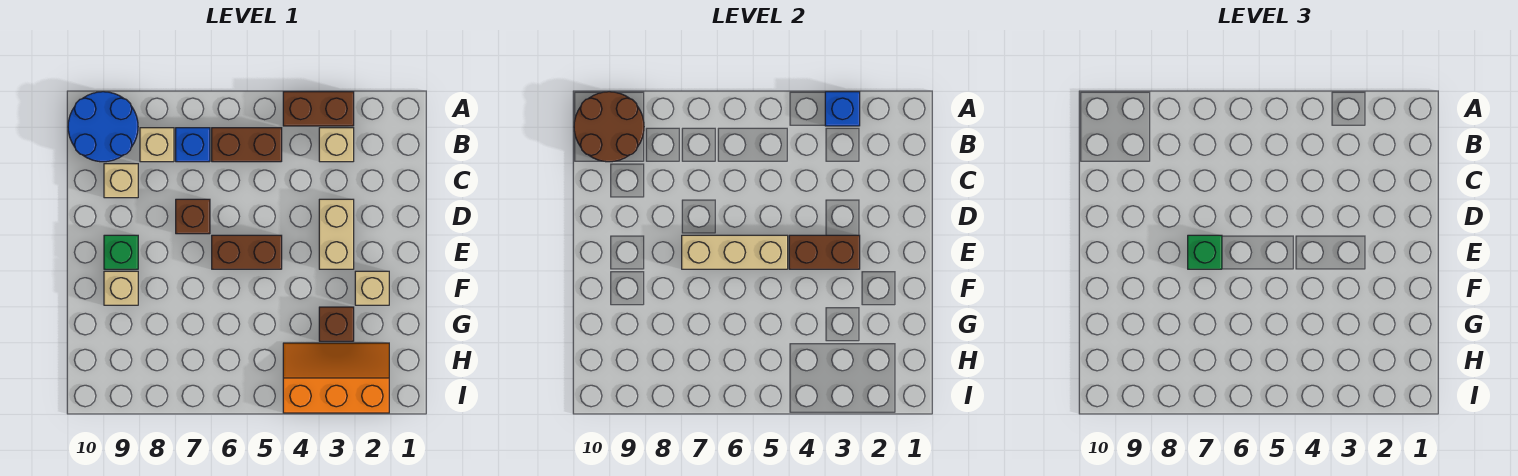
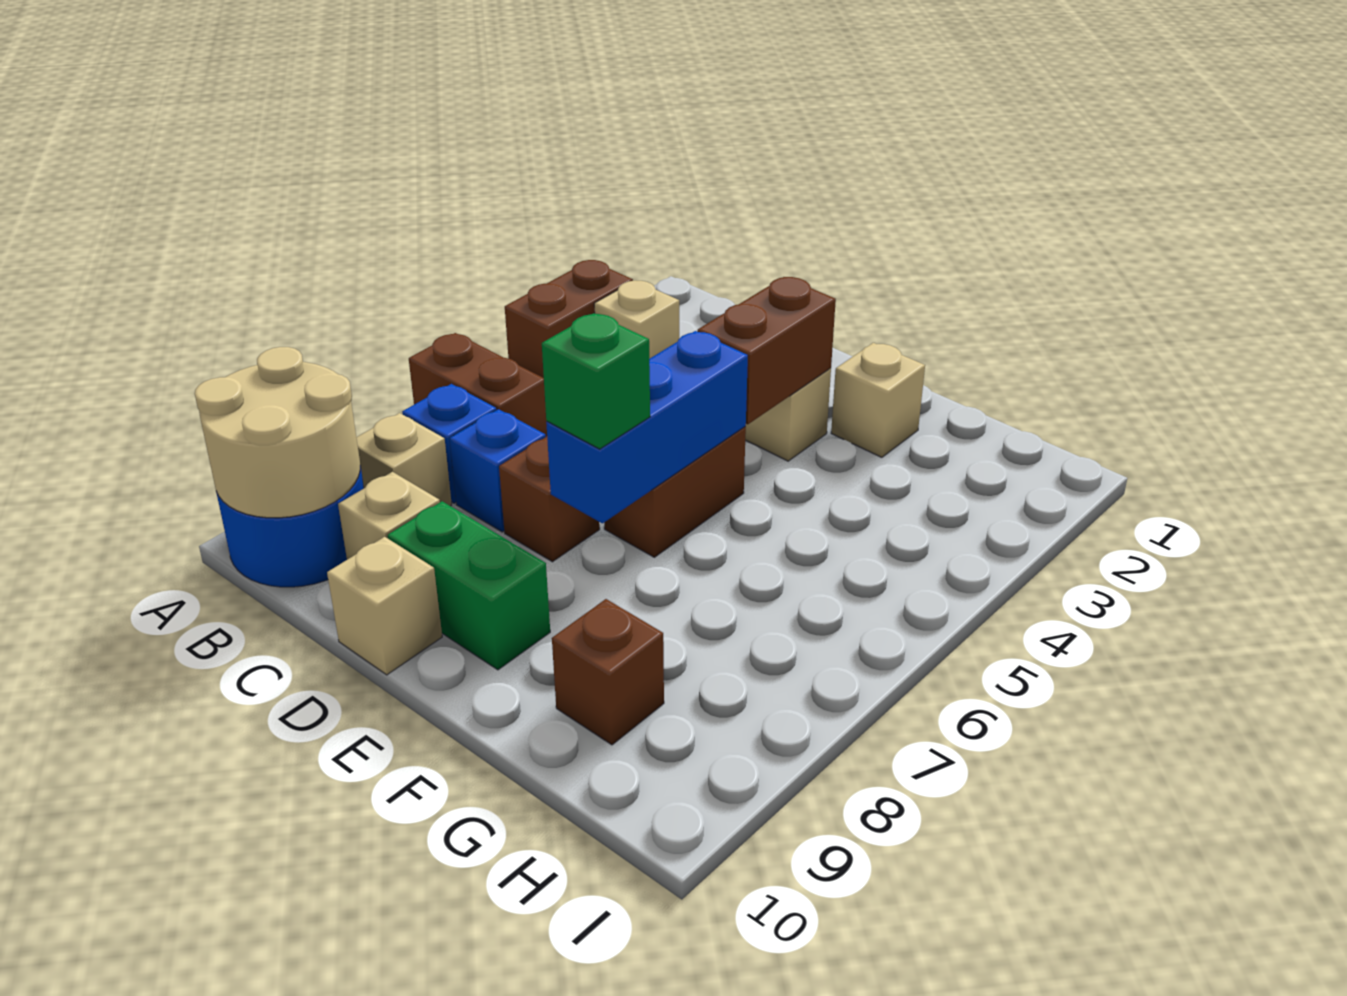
blue brick A3 level 2 -> blue brick C7 level 1
brown round brick A9:B10 level 2 -> tan round brick A9:B10 level 2
brown brick B5:B6 level 1 -> brown brick A6:B6 level 1
tan brick E5:E7 level 2 -> blue brick E5:E7 level 2
green brick E9 level 1 -> green brick D9:E9 level 1
tan brick F9 level 1 -> tan brick D10 level 1
brown brick G3 level 1 -> brown brick G9 level 1
orange slope H2:I4 level 1 top I -> none

